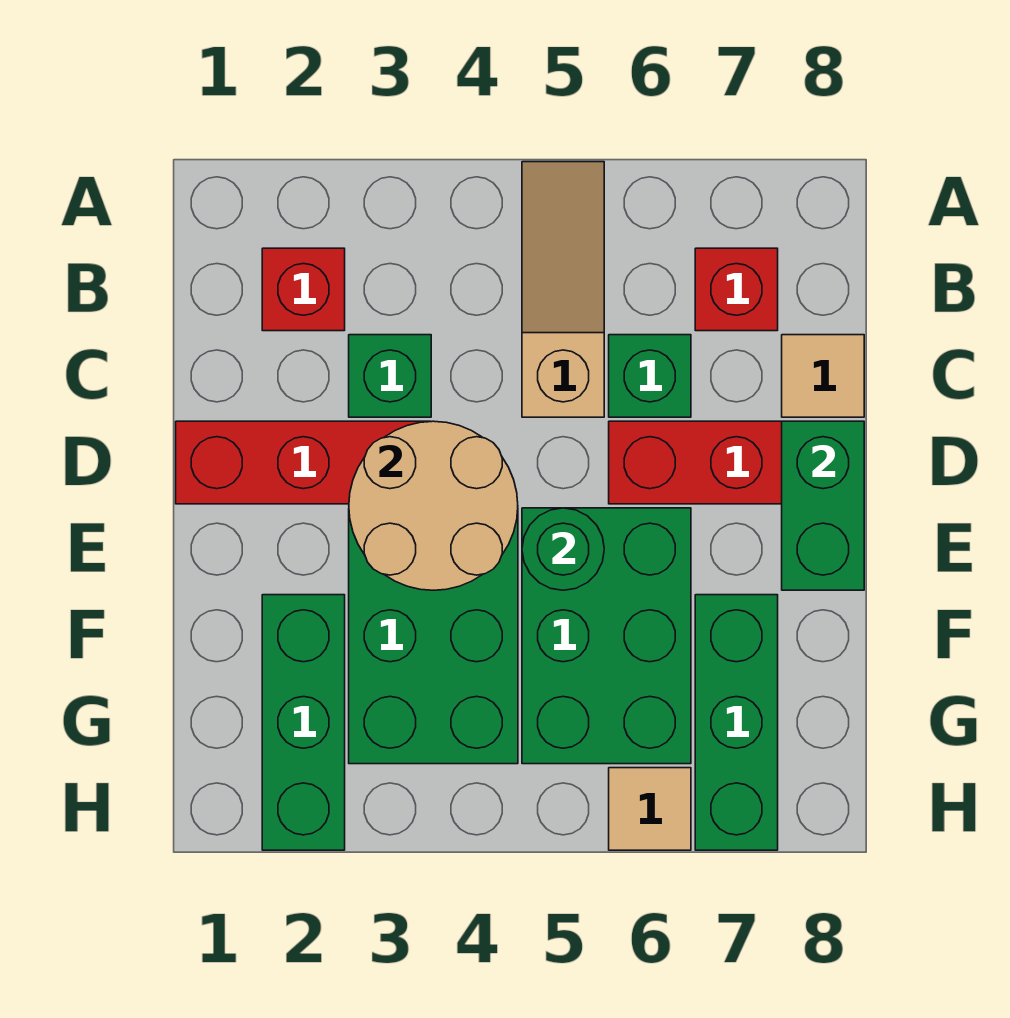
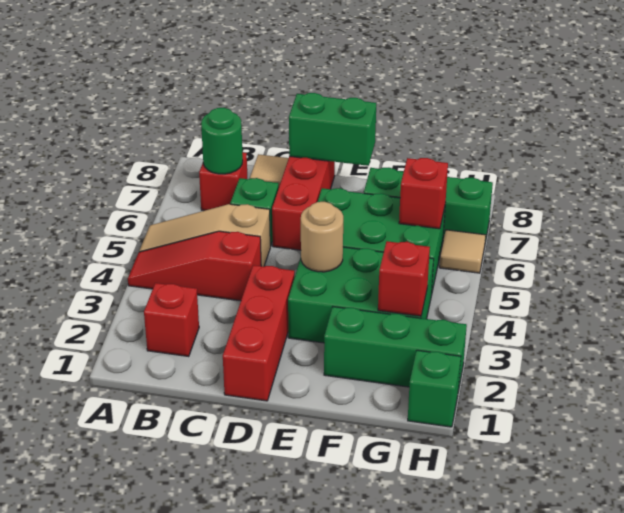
none -> red slope A4:C4 level 1 top C
green brick C3 level 1 -> green brick H1 level 1
tan round brick D3:E4 level 2 -> tan round brick E4 level 2
green round brick E5 level 2 -> green round brick B7 level 2
none -> red brick G3 level 2
none -> red brick G6 level 2

